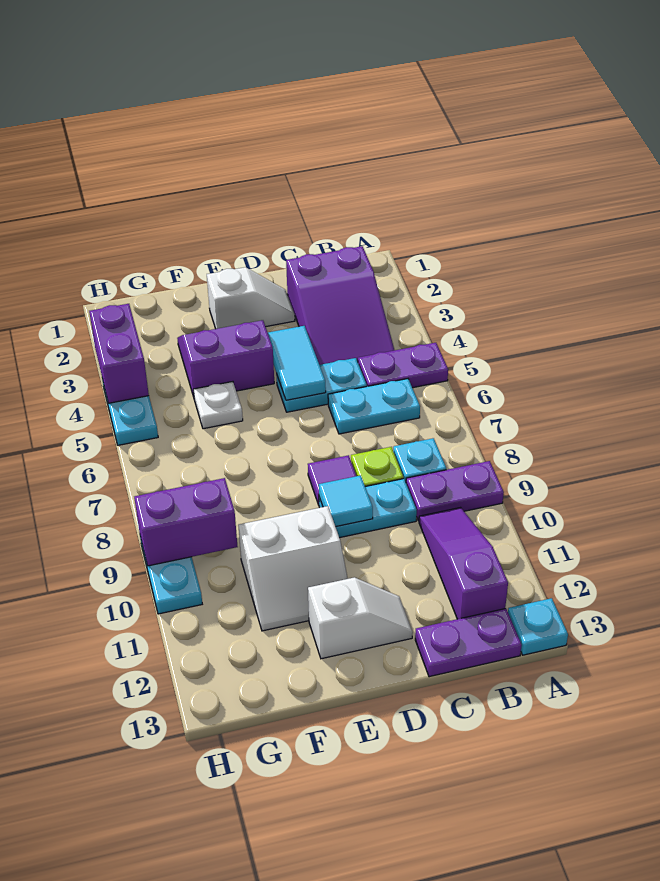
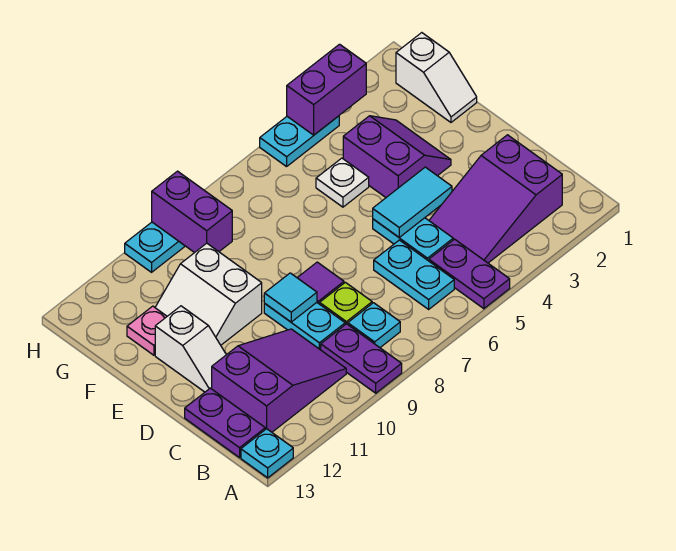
purple slope B10:B12 level 1 top 12 -> purple slope B10:C12 level 1 top 12
white slope D2:E2 level 1 top E -> white slope F1:G1 level 1 top G
none -> pink plate F12 level 1

